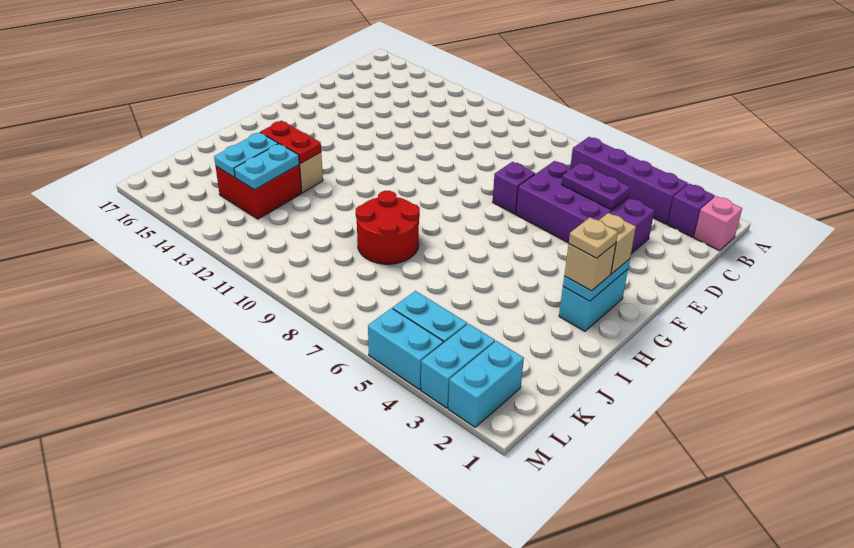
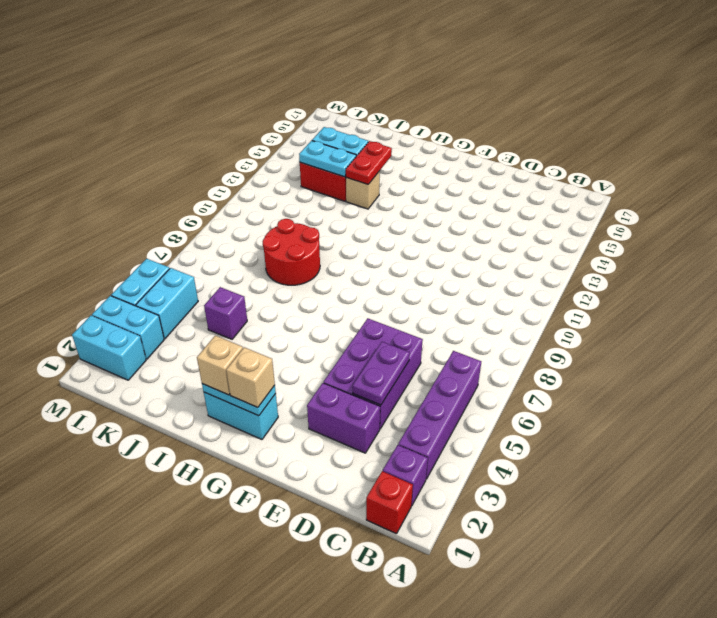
pink brick B1 level 1 -> red brick B1 level 1
purple brick E7 level 1 -> purple brick J5 level 1
tan plate H2 level 4 -> none

